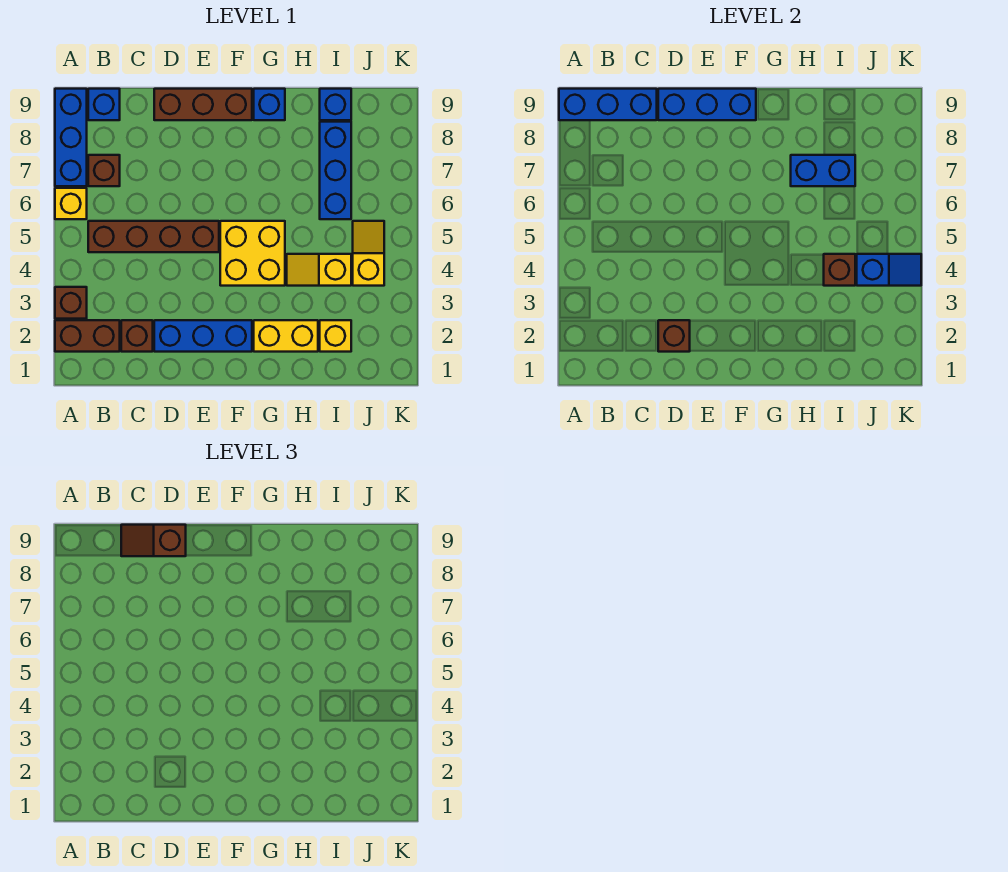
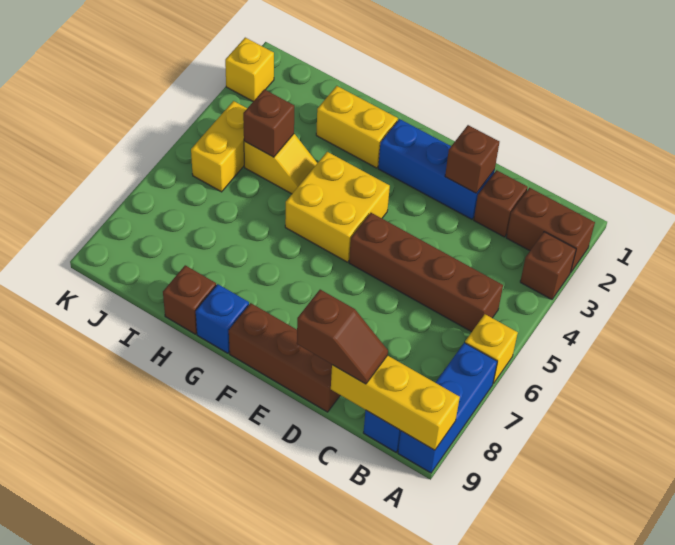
blue brick A9:C9 level 2 -> yellow brick A9:C9 level 2
brown brick B7 level 1 -> brown brick H9 level 1
blue brick D9:F9 level 2 -> none
blue brick H7:I7 level 2 -> none
yellow brick I2 level 1 -> yellow brick K2 level 1
blue brick I6:I8 level 1 -> none
blue brick I9 level 1 -> none
yellow slope J4:J5 level 1 top 4 -> yellow brick J4:J5 level 1
blue slope J4:K4 level 2 top J -> none

